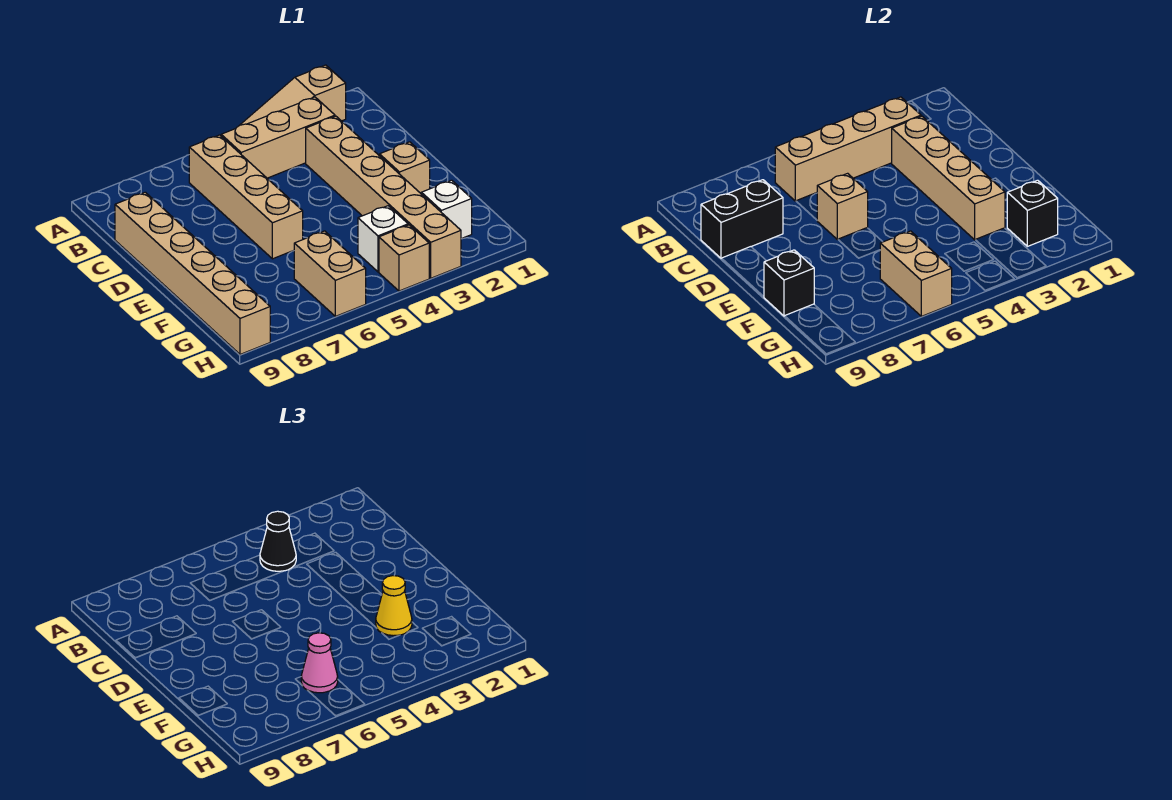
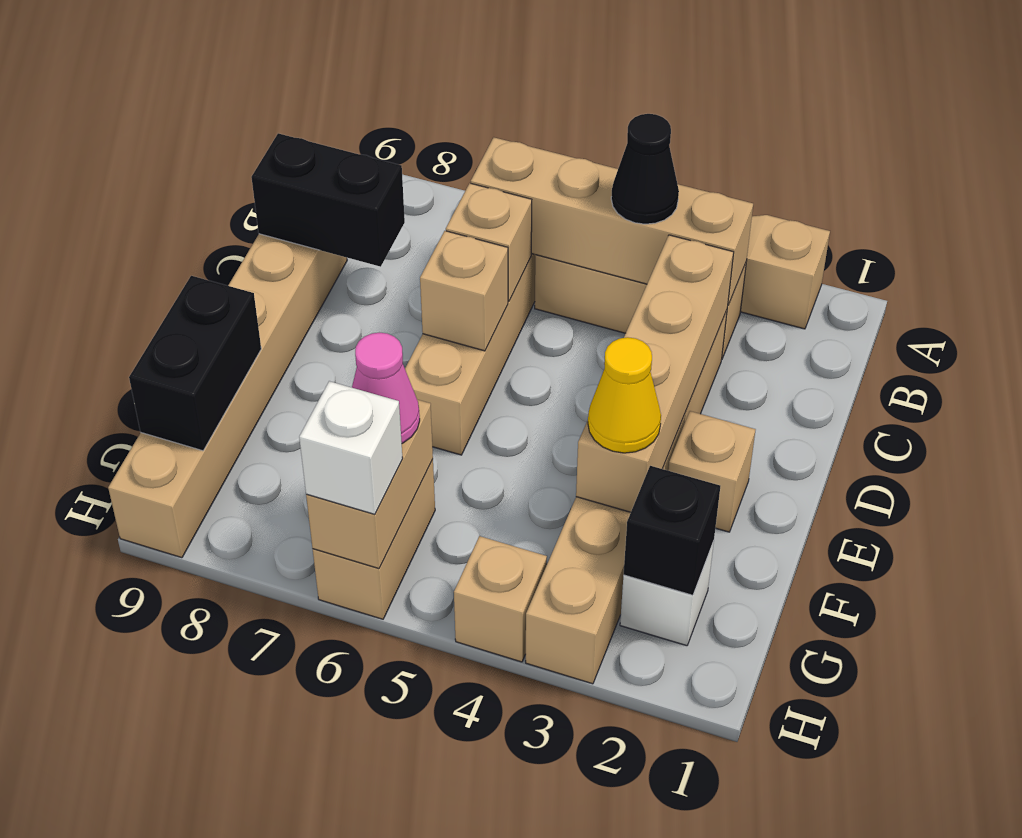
none -> tan brick C6 level 2
black brick F9 level 2 -> black brick F9:G9 level 2
white brick G4 level 1 -> white brick H6 level 3

